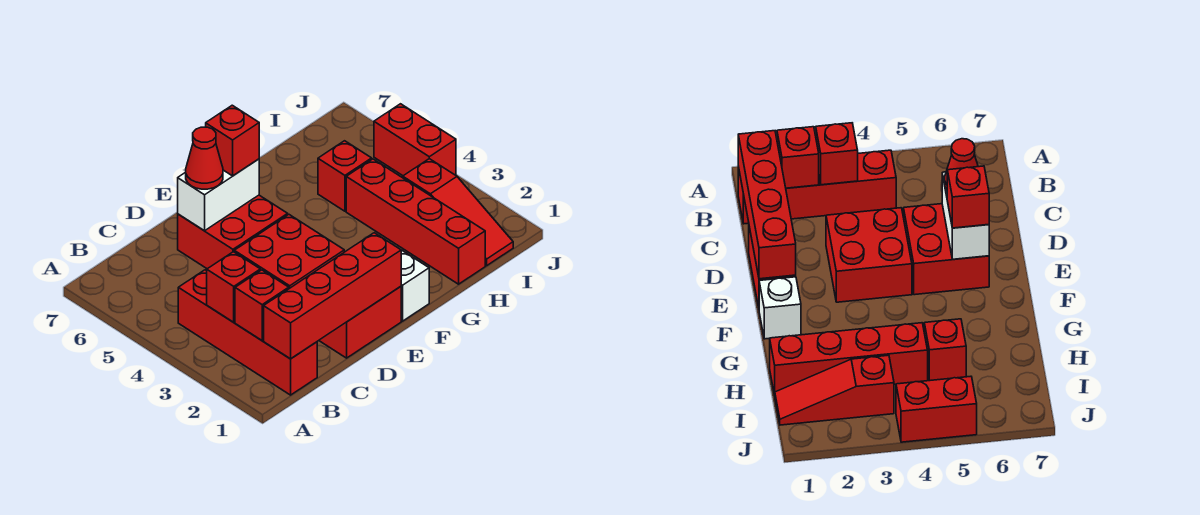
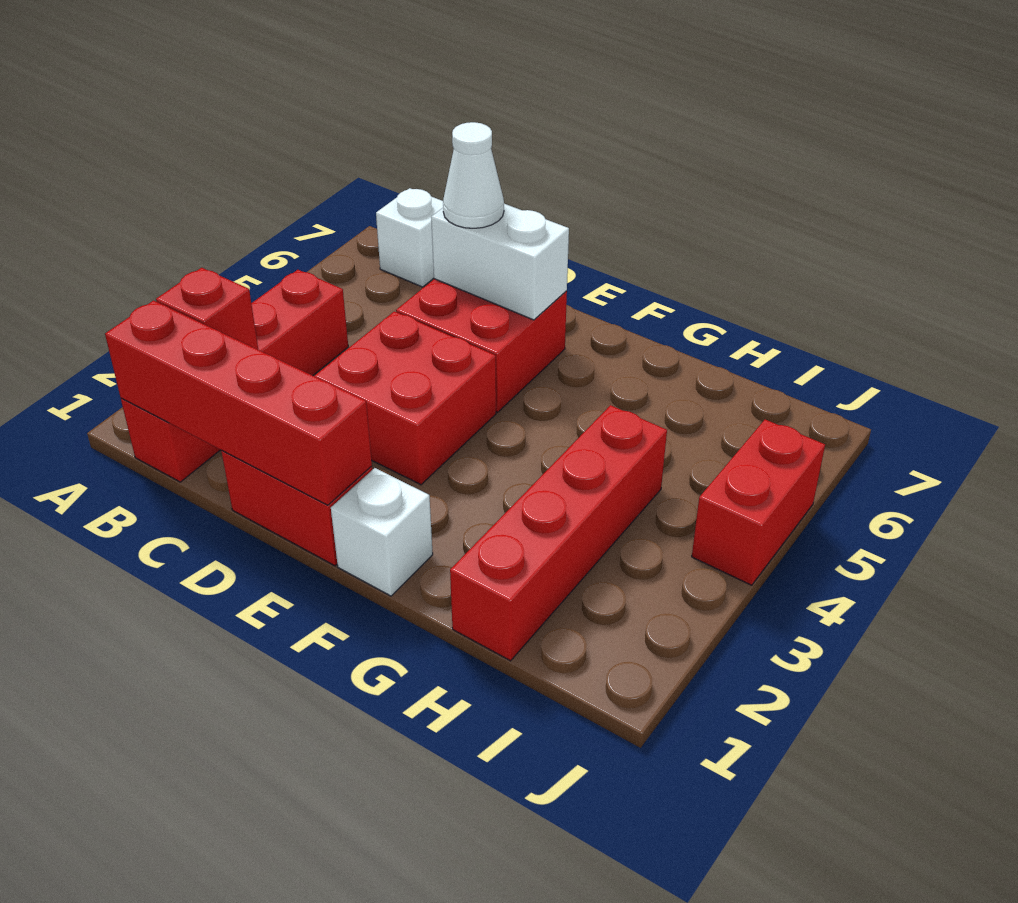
red brick B3 level 2 -> none
none -> white brick B7 level 1
red cone D6 level 3 -> white cone D6 level 3
red brick E6 level 3 -> none
red brick H5 level 1 -> none
red slope I1:I3 level 1 top 3 -> none

